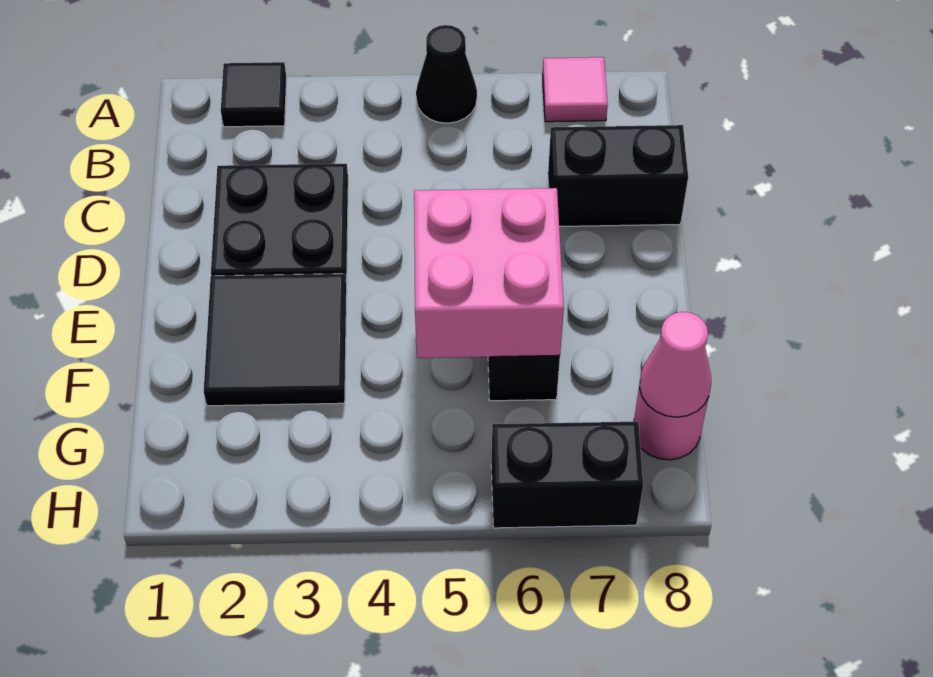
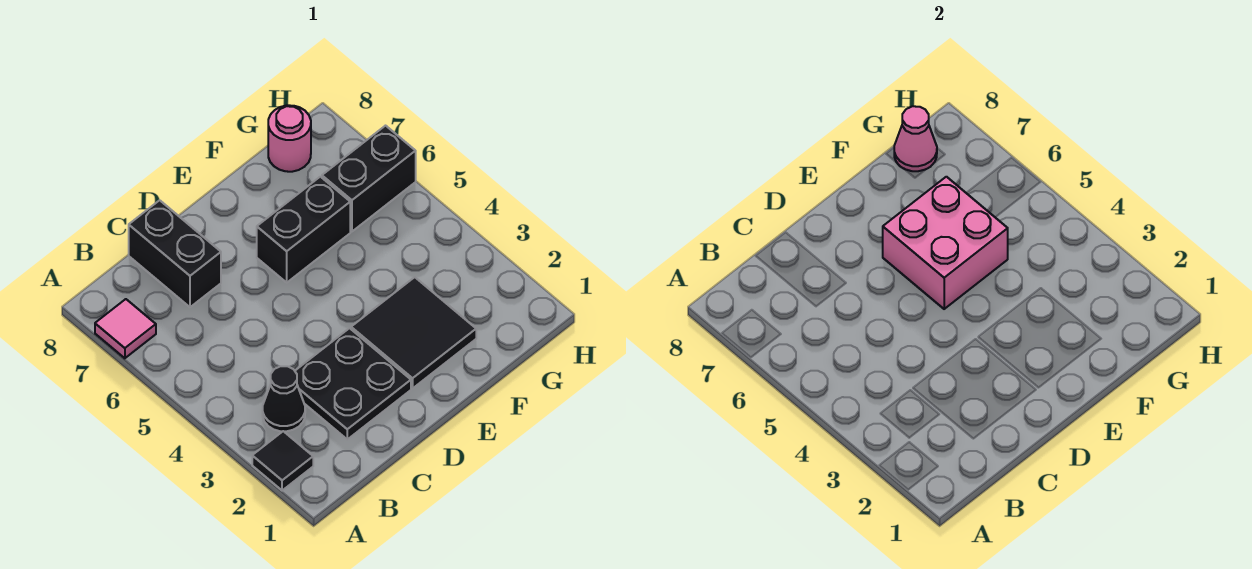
black cone A5 level 1 -> black cone B3 level 1
black brick H6:H7 level 1 -> black brick G6:H6 level 1

